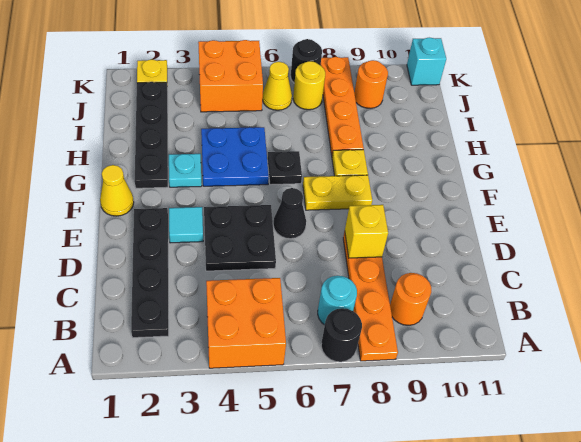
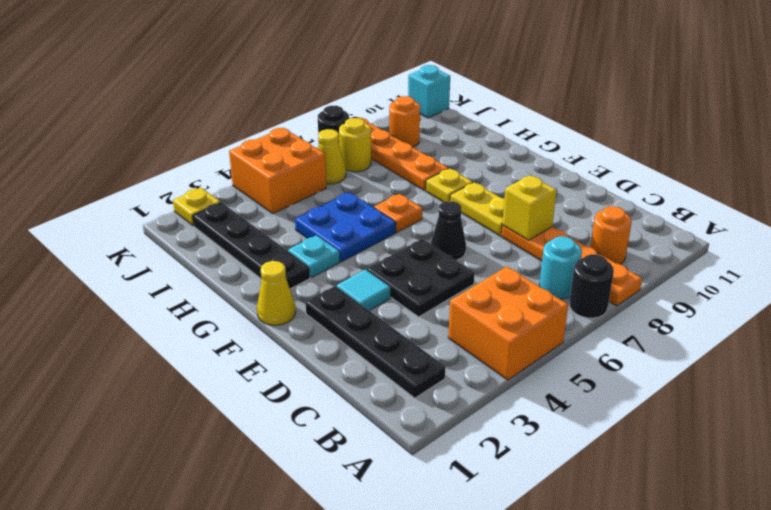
yellow plate F7:F8 level 1 -> yellow plate E8:F8 level 1
black plate G6 level 1 -> orange plate G6 level 1

